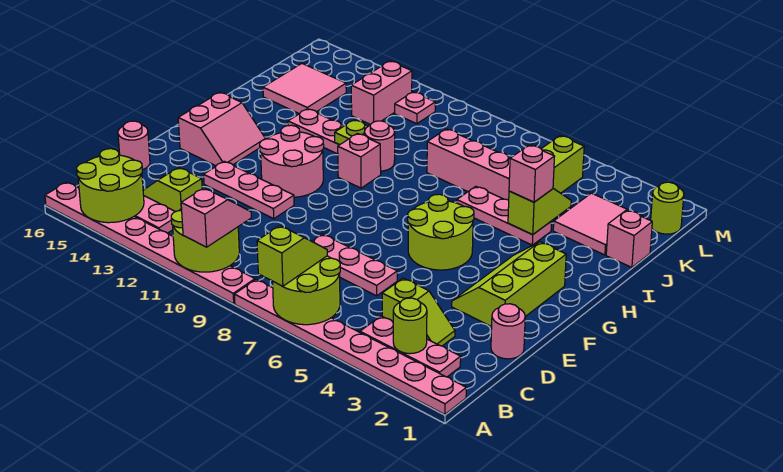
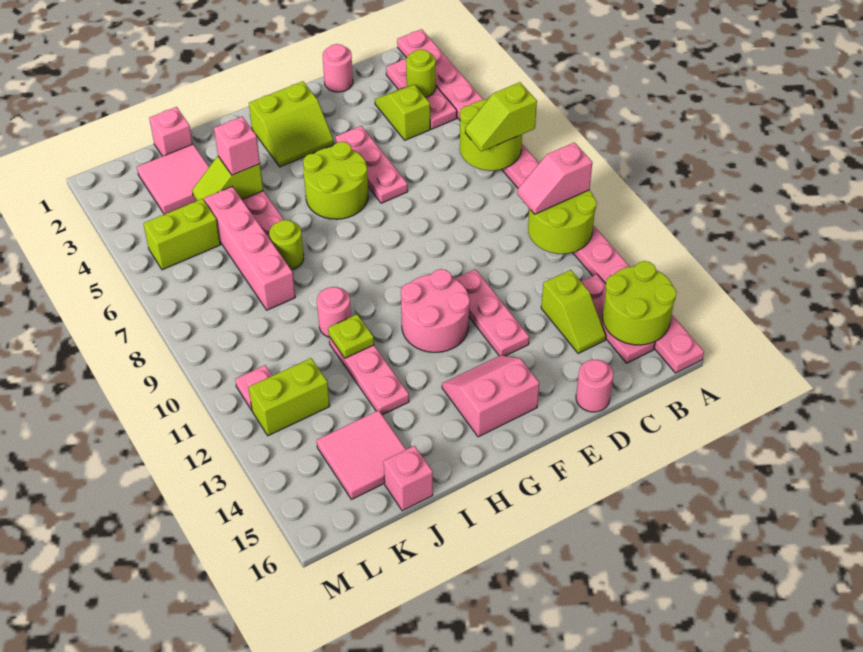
pink plate D6:D8 level 1 -> pink plate E4:E6 level 1
lime slope E2:G3 level 1 top 2 -> lime slope F2:G3 level 1 top 2
pink brick H10 level 1 -> pink brick J16 level 1
pink brick K12:L12 level 1 -> lime brick K12:L12 level 1
lime round brick L1 level 1 -> lime round brick I7 level 1

